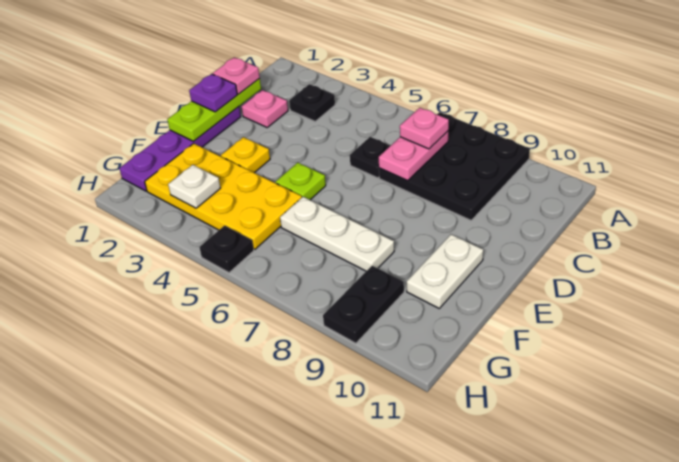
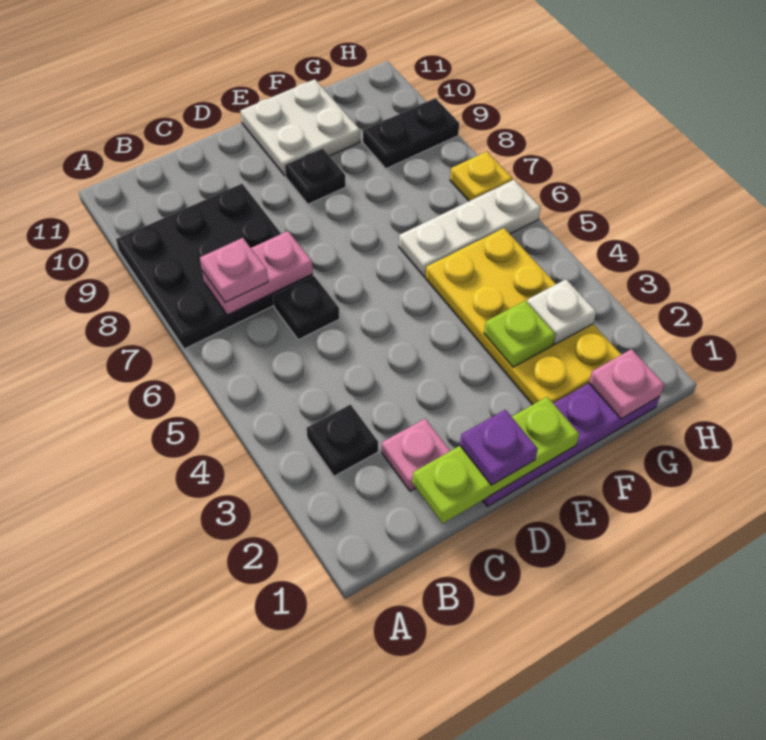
pink plate C1 level 3 -> pink plate G1 level 2
yellow plate E3 level 1 -> yellow plate H7 level 1
lime plate E5 level 1 -> lime plate F3 level 2
white plate E10:F10 level 1 -> white plate E10:F11 level 1
white plate F6:F8 level 1 -> white plate F6:H6 level 1
black plate H5 level 1 -> black plate E9 level 1

